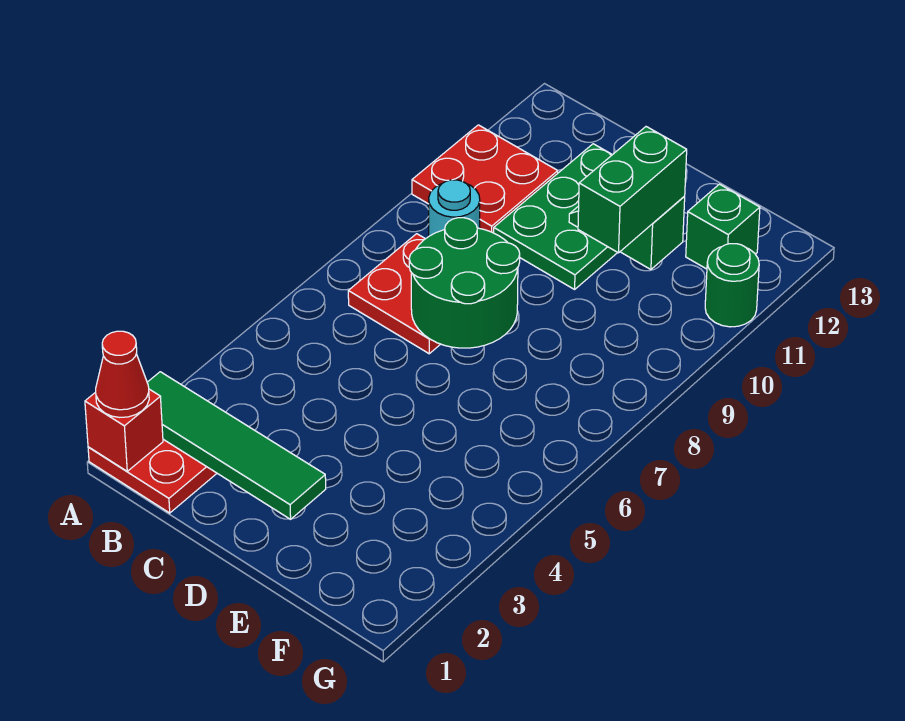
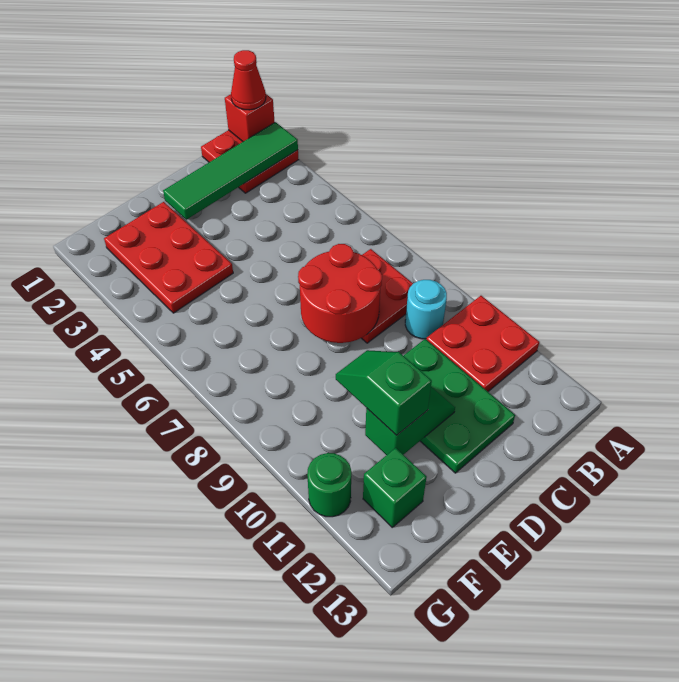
green round brick C7:D8 level 2 -> red round brick C7:D8 level 2
none -> red plate E2:F4 level 1
green brick E10:E11 level 3 -> green slope E10:E11 level 3 top 11

